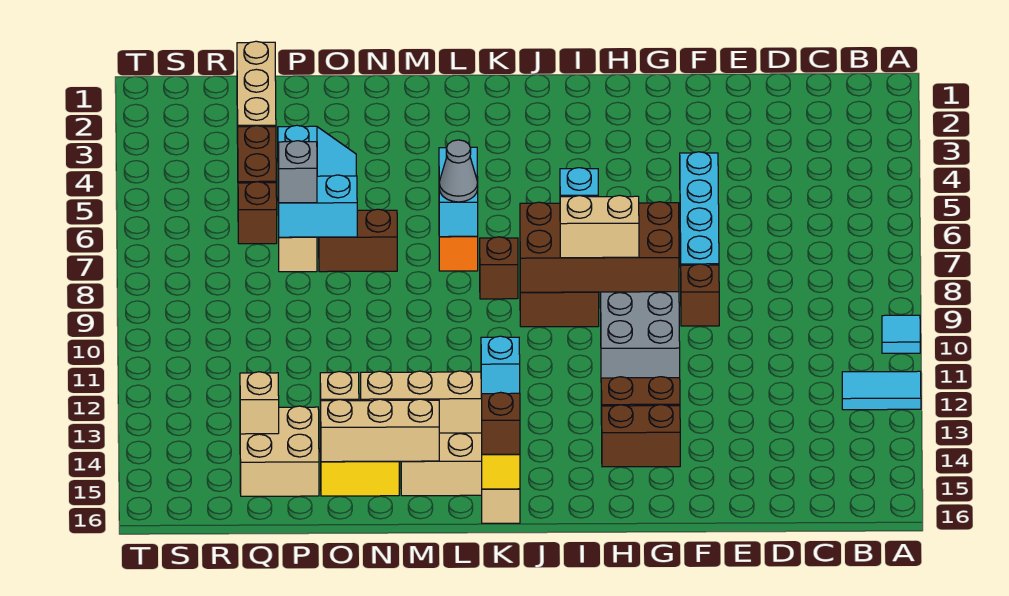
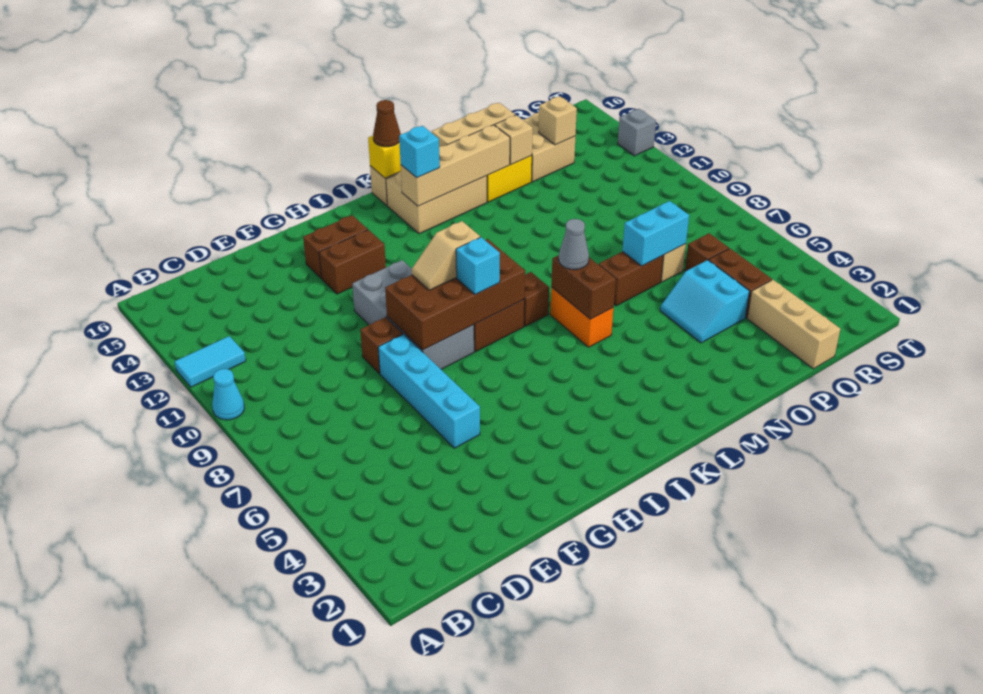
cyan tile A10 level 1 -> cyan cone A10 level 1
tan brick H9:I9 level 3 -> tan slope H9:I9 level 3 top I
brown brick K16 level 3 -> brown cone K16 level 3
cyan brick L6:L7 level 2 -> brown brick L6:L7 level 2
grey brick P7 level 3 -> grey brick T13 level 1

